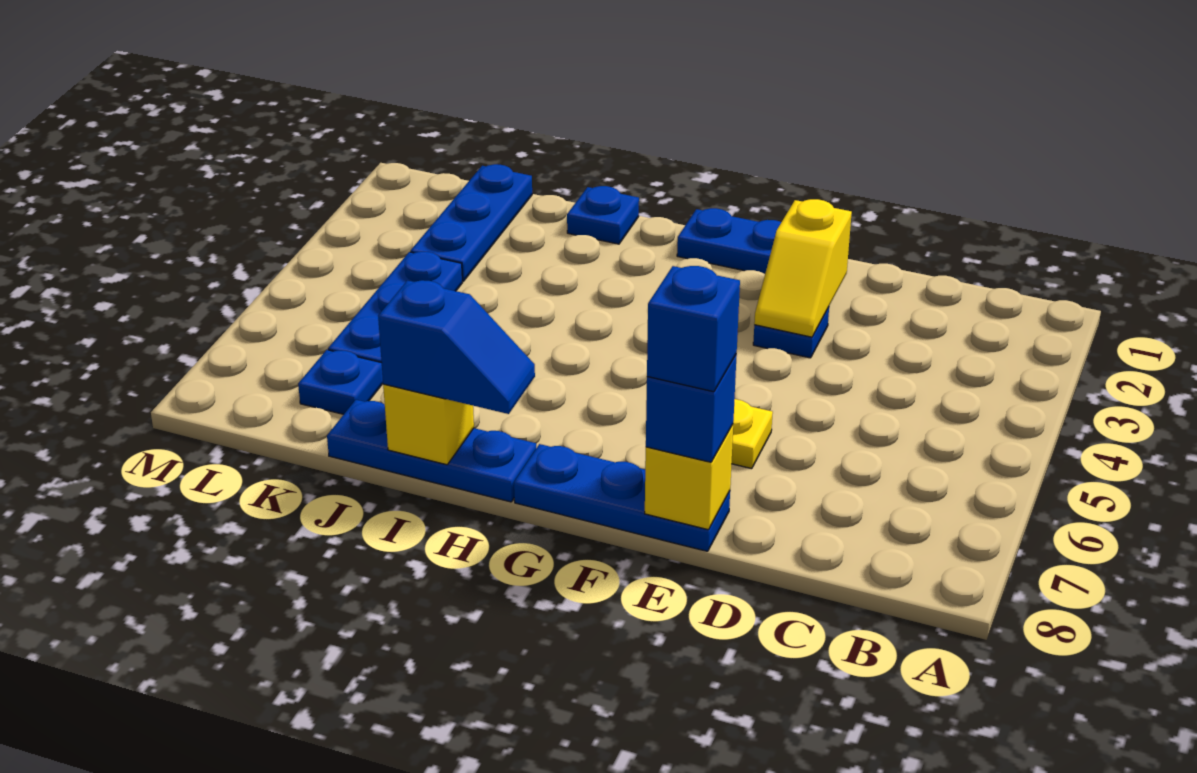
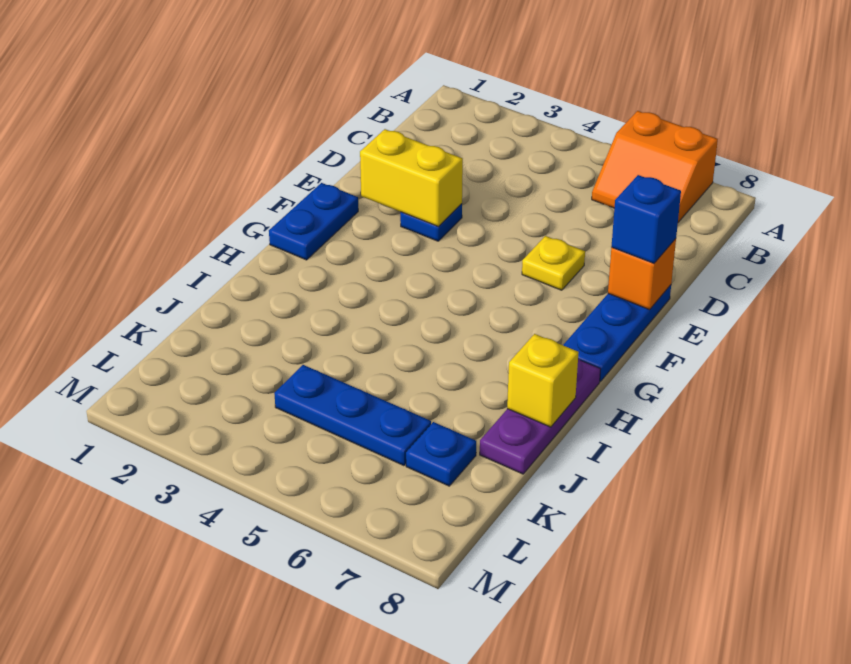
none -> orange slope A6:B7 level 1 top A
yellow slope E2:E3 level 2 top 2 -> yellow brick E2:E3 level 2
yellow brick E8 level 2 -> orange brick E8 level 2
blue brick E8 level 4 -> none
blue plate H8:J8 level 1 -> purple plate H8:J8 level 1
blue slope H8:I8 level 3 top I -> none
blue plate I1 level 1 -> none
blue plate K1:K3 level 1 -> none

